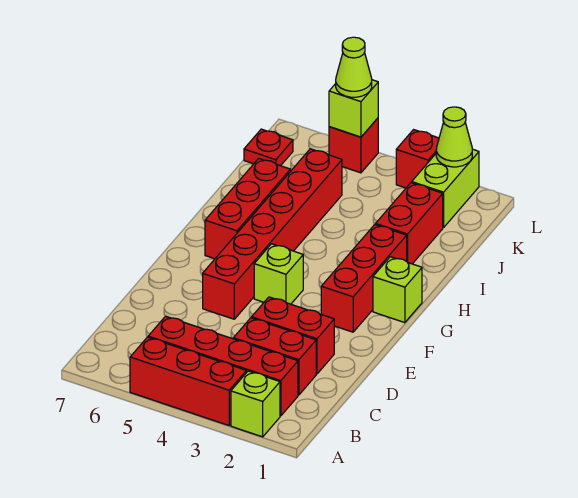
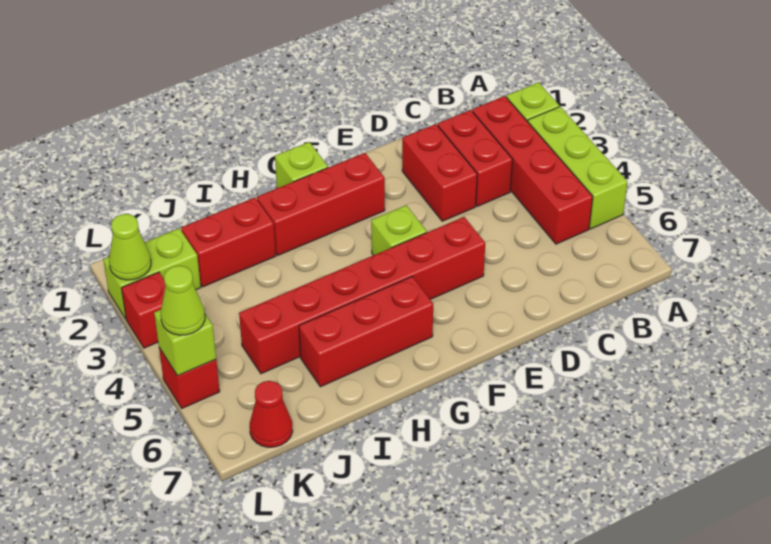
red brick A3:A5 level 1 -> lime brick A3:A5 level 1
red plate K7 level 1 -> red cone K7 level 1

